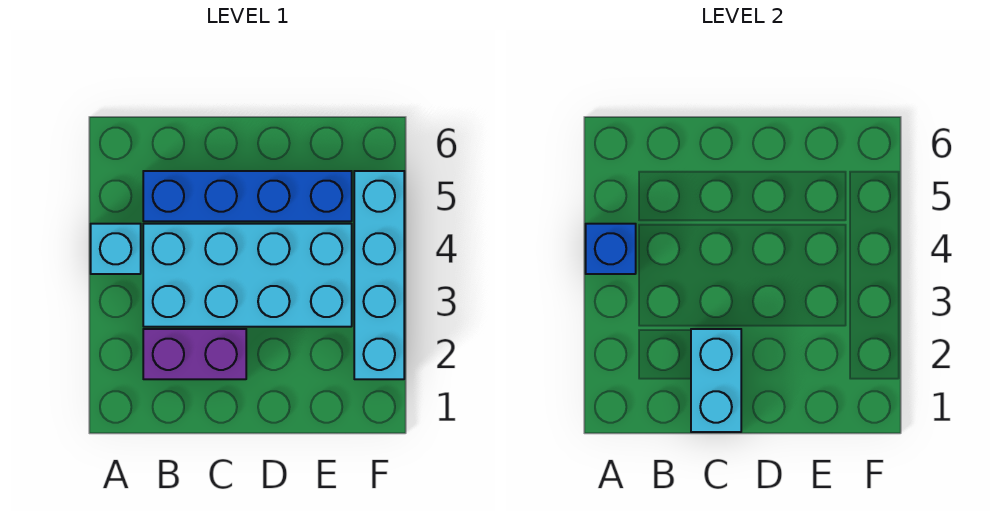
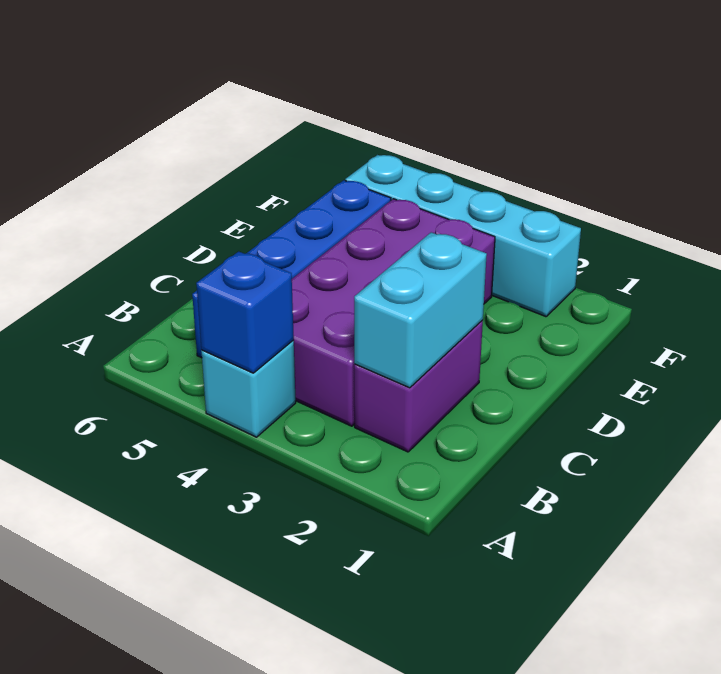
cyan brick B3:E4 level 1 -> purple brick B3:E4 level 1
cyan brick C1:C2 level 2 -> cyan brick B2:C2 level 2

